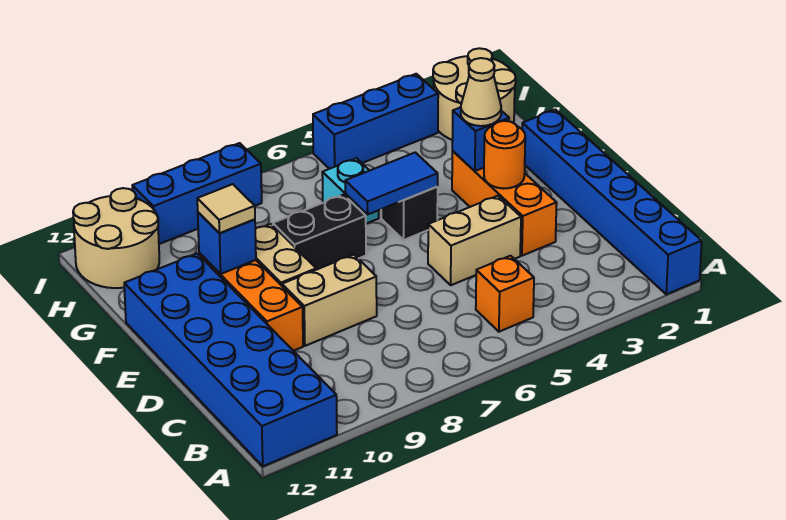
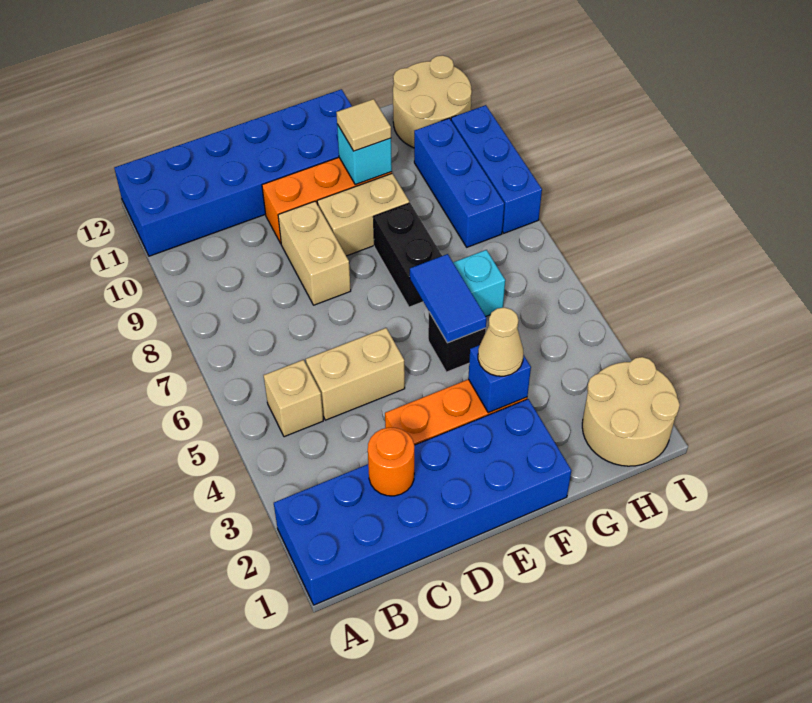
blue brick A1:F1 level 1 -> blue brick A1:F2 level 1
orange brick B5 level 1 -> tan brick B5 level 1
tan brick D4:D5 level 1 -> tan brick C5:D5 level 1
orange round brick E3 level 2 -> orange round brick C2 level 2
blue brick F10 level 2 -> cyan brick F10 level 2
blue brick I3:I5 level 1 -> blue brick H8:H10 level 1

